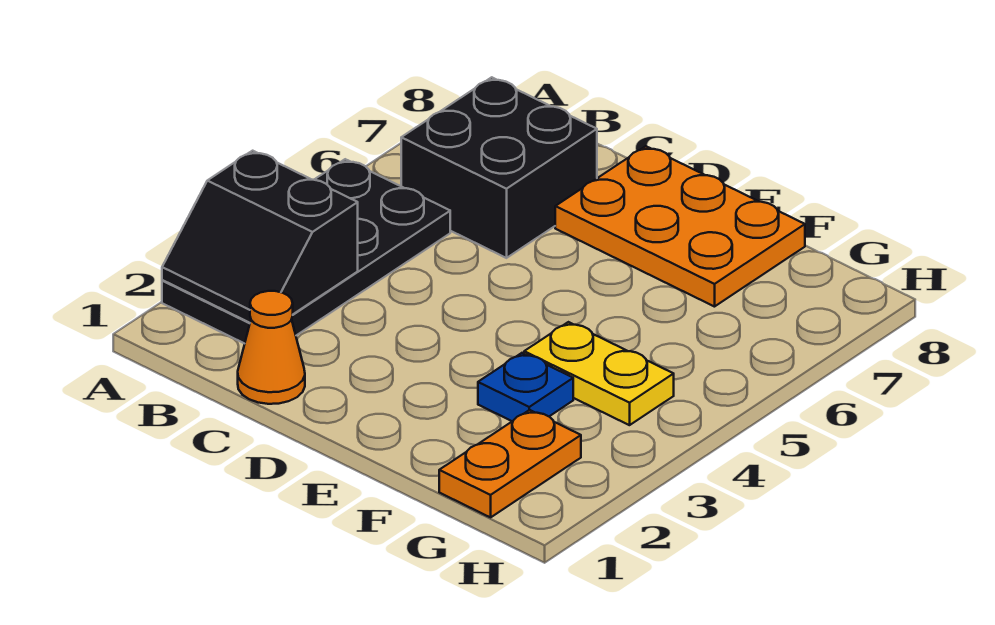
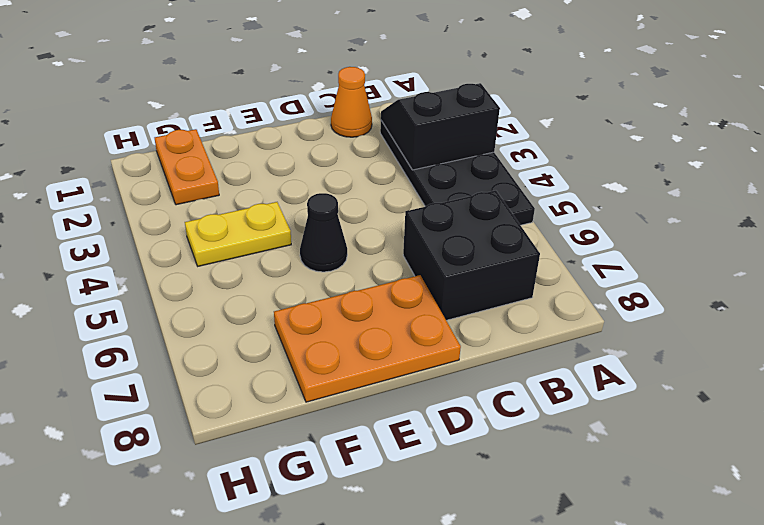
none -> black cone E5 level 1
blue plate F3 level 1 -> none

